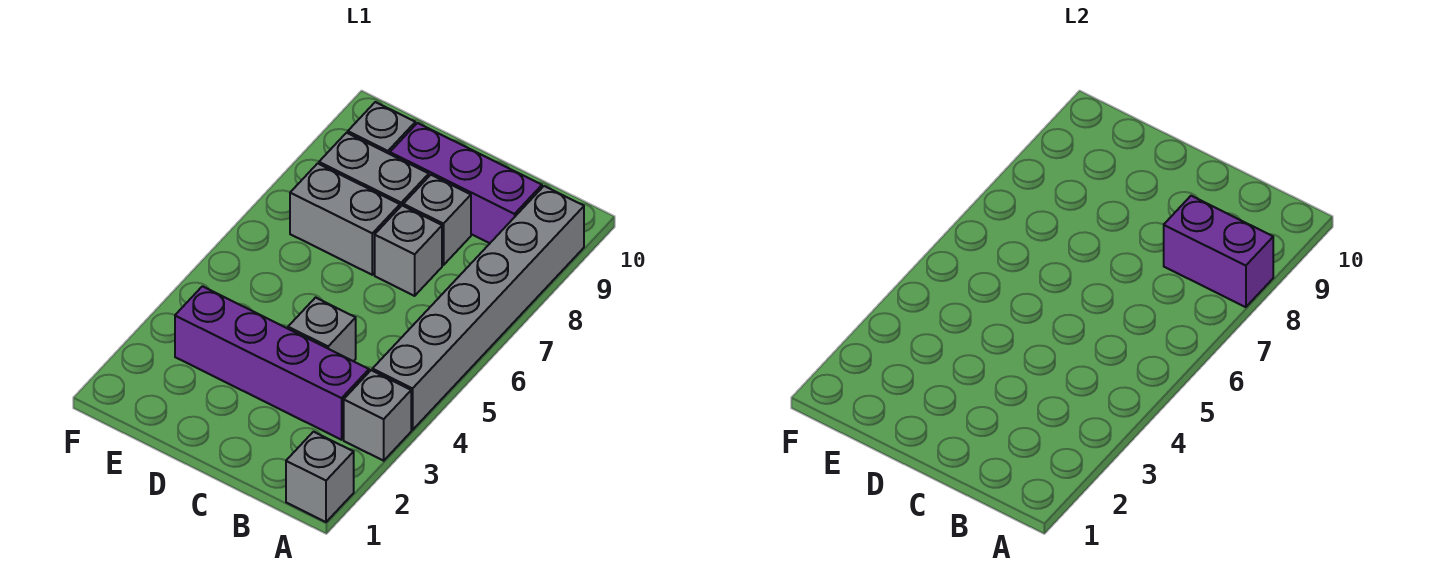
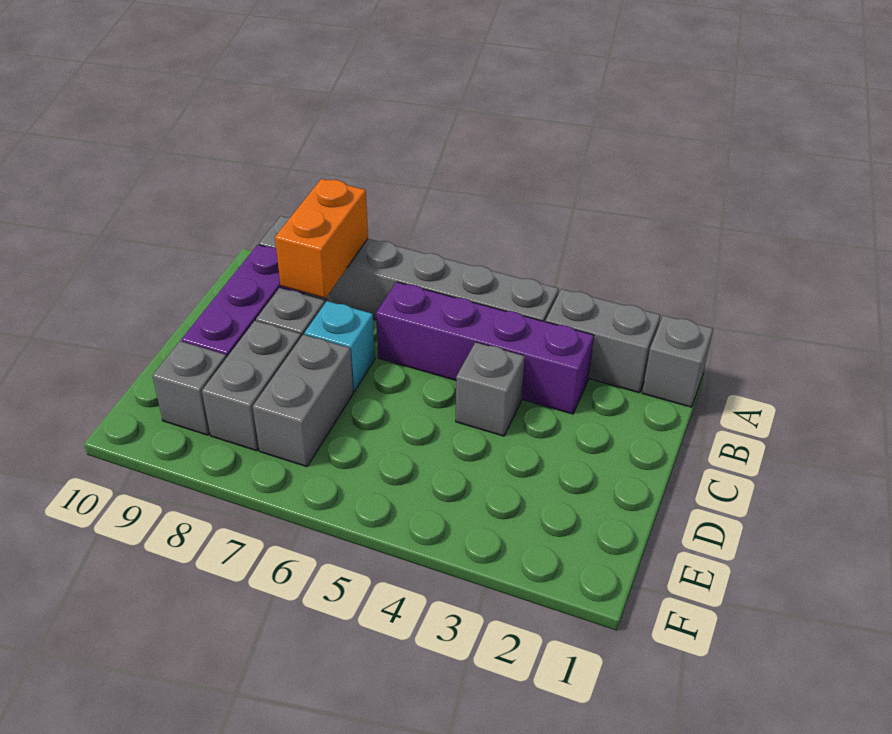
grey brick A3 level 1 -> grey brick A2:A3 level 1
purple brick A8:B8 level 2 -> orange brick A8:B8 level 2
purple brick B3:E3 level 1 -> purple brick B3:B6 level 1
grey brick C7 level 1 -> cyan brick C7 level 1

